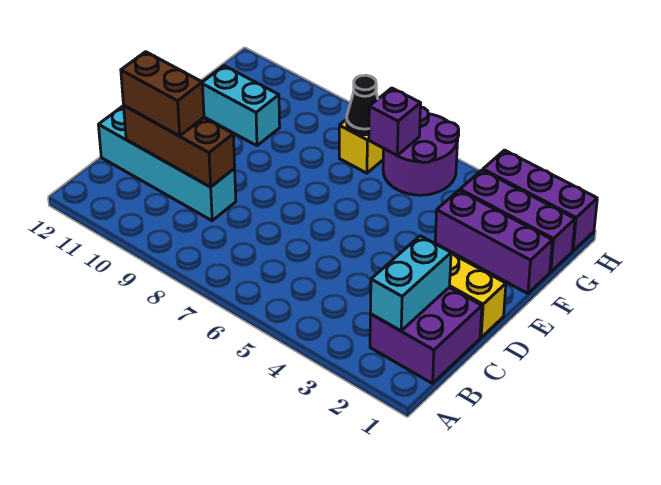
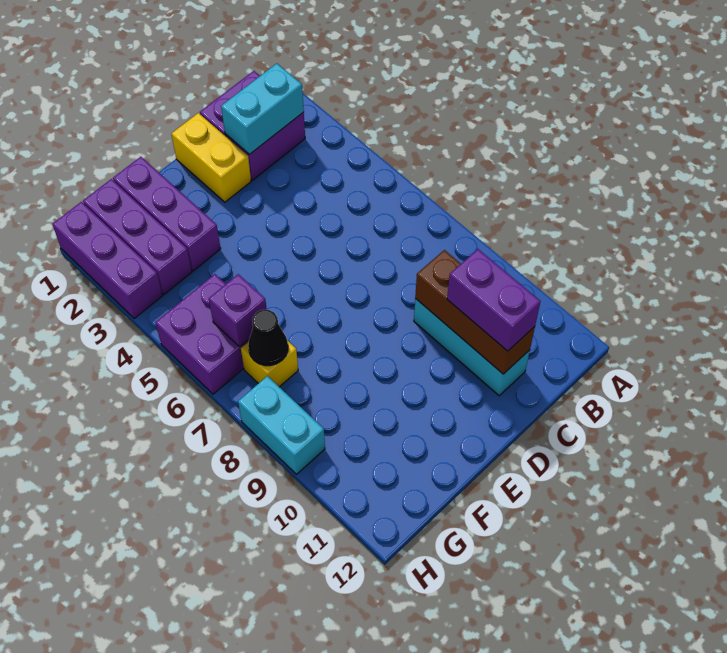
cyan brick C9:C12 level 1 -> cyan brick C9:C11 level 1
brown brick C10:C11 level 3 -> purple brick C10:C11 level 3
cyan brick F10:F11 level 1 -> cyan brick H8:H9 level 1
purple round brick G5:H6 level 1 -> purple brick G5:H6 level 1

